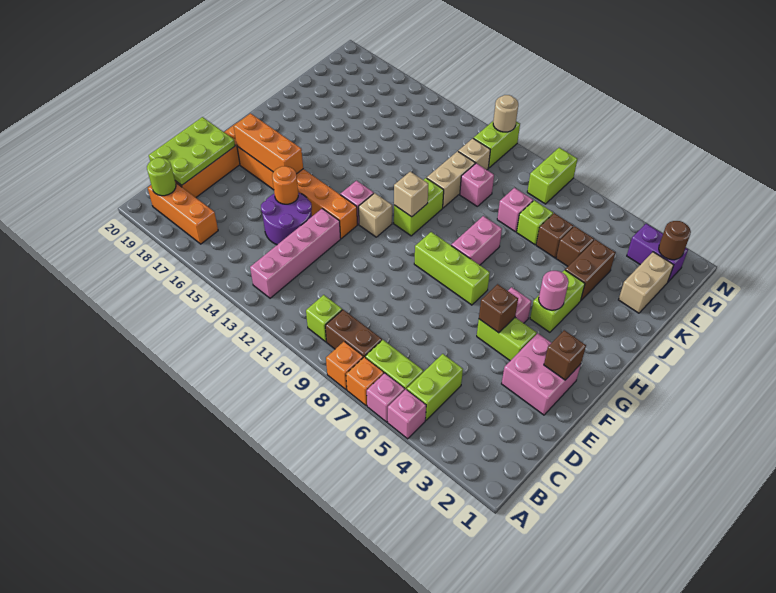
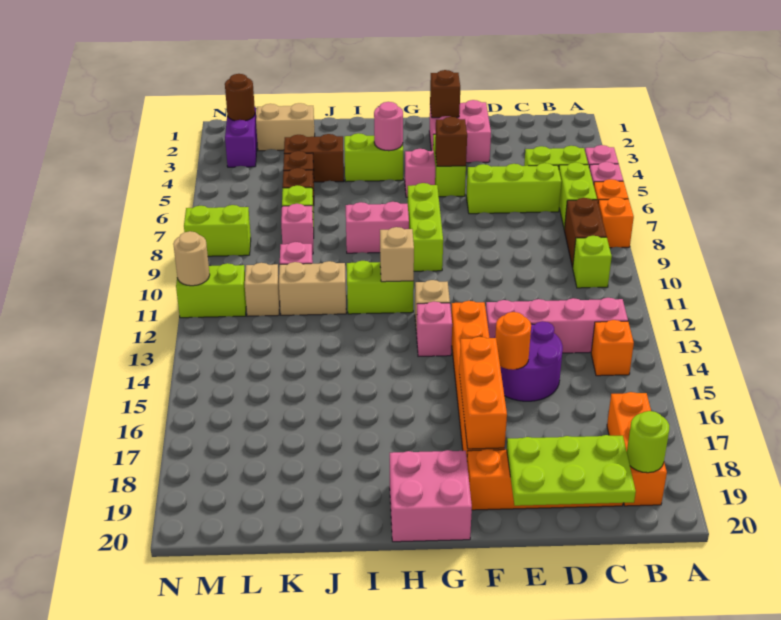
none -> orange brick B14 level 1
none -> lime brick C6:E6 level 1
none -> pink brick G19:H20 level 1

